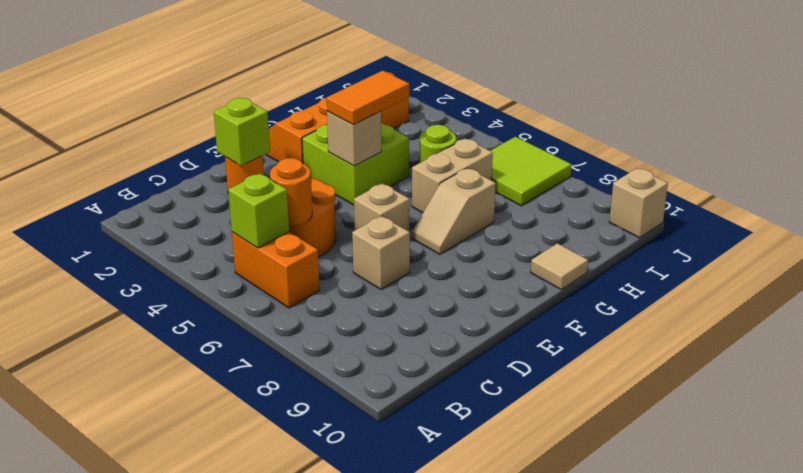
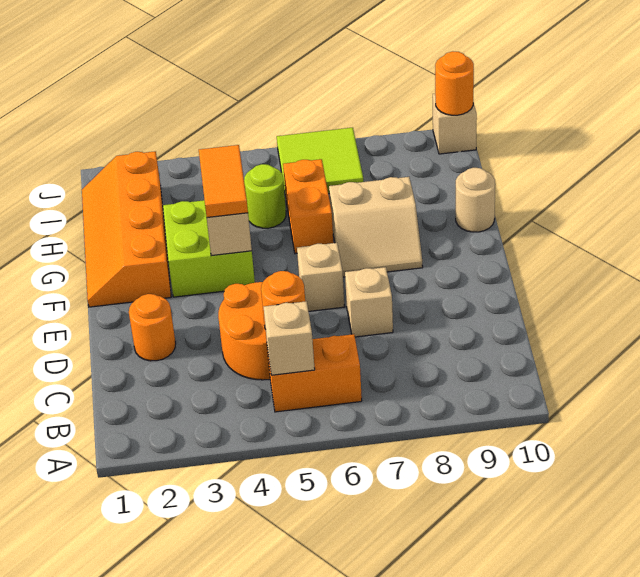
lime brick B5 level 2 -> tan brick B5 level 2
lime brick D2 level 2 -> none
tan slope F7:G7 level 1 top G -> tan slope F7:G8 level 1 top G
tan brick G6:H6 level 1 -> orange brick G6:H6 level 1
tan tile G10 level 1 -> tan round brick G10 level 1
none -> orange round brick J10 level 2

